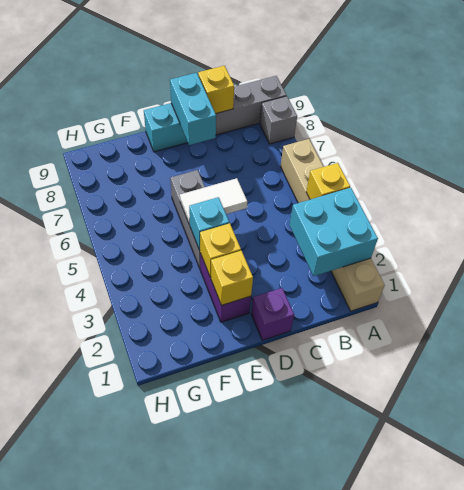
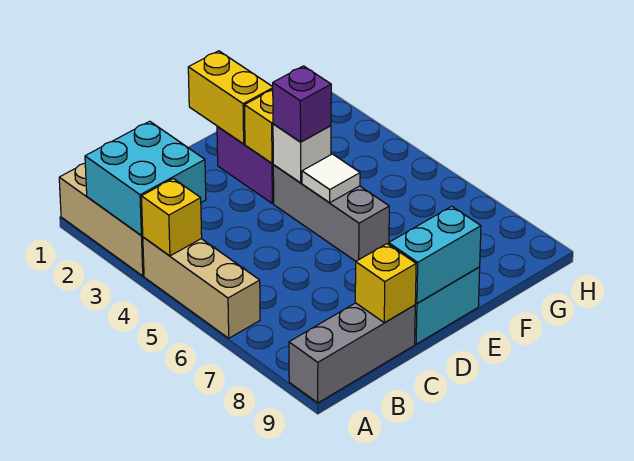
grey brick A8 level 1 -> none
purple brick D1 level 1 -> purple brick E4 level 3
white tile D5:E5 level 2 -> white tile E5 level 2
cyan brick D8:D9 level 2 -> cyan brick D9:E9 level 2
yellow brick E2 level 2 -> yellow brick E1:E2 level 2
cyan brick E4 level 2 -> white brick E4 level 2

